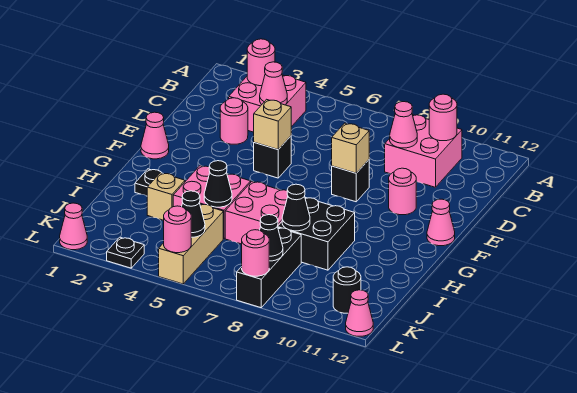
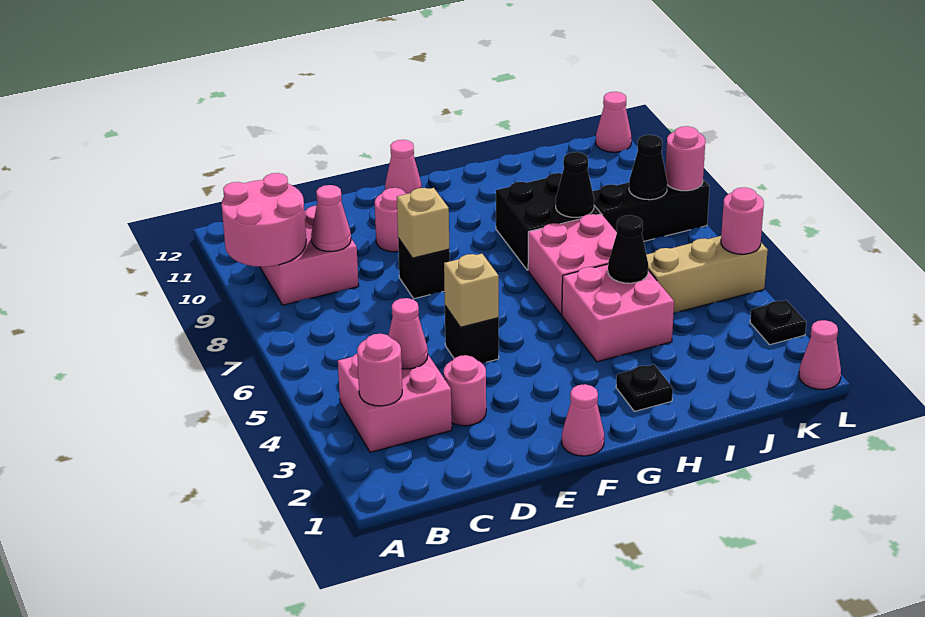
pink round brick B10 level 2 -> pink round brick A9:B10 level 2
tan brick I3 level 1 -> none
black cone K5 level 2 -> none
black round brick K11 level 1 -> none

